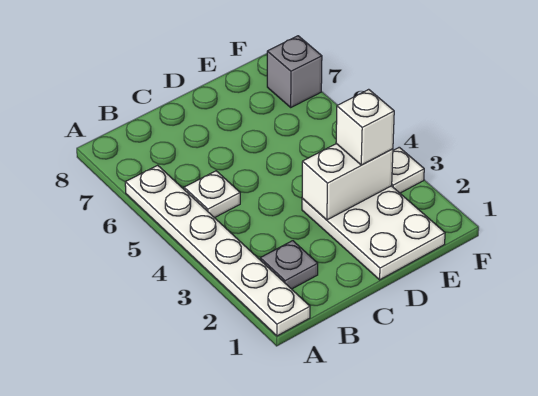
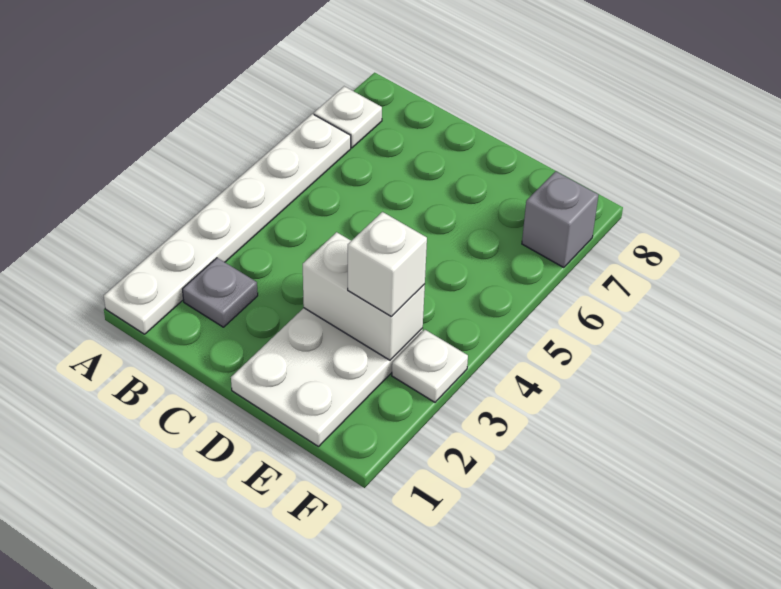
white plate B5 level 1 -> white plate A7 level 1

